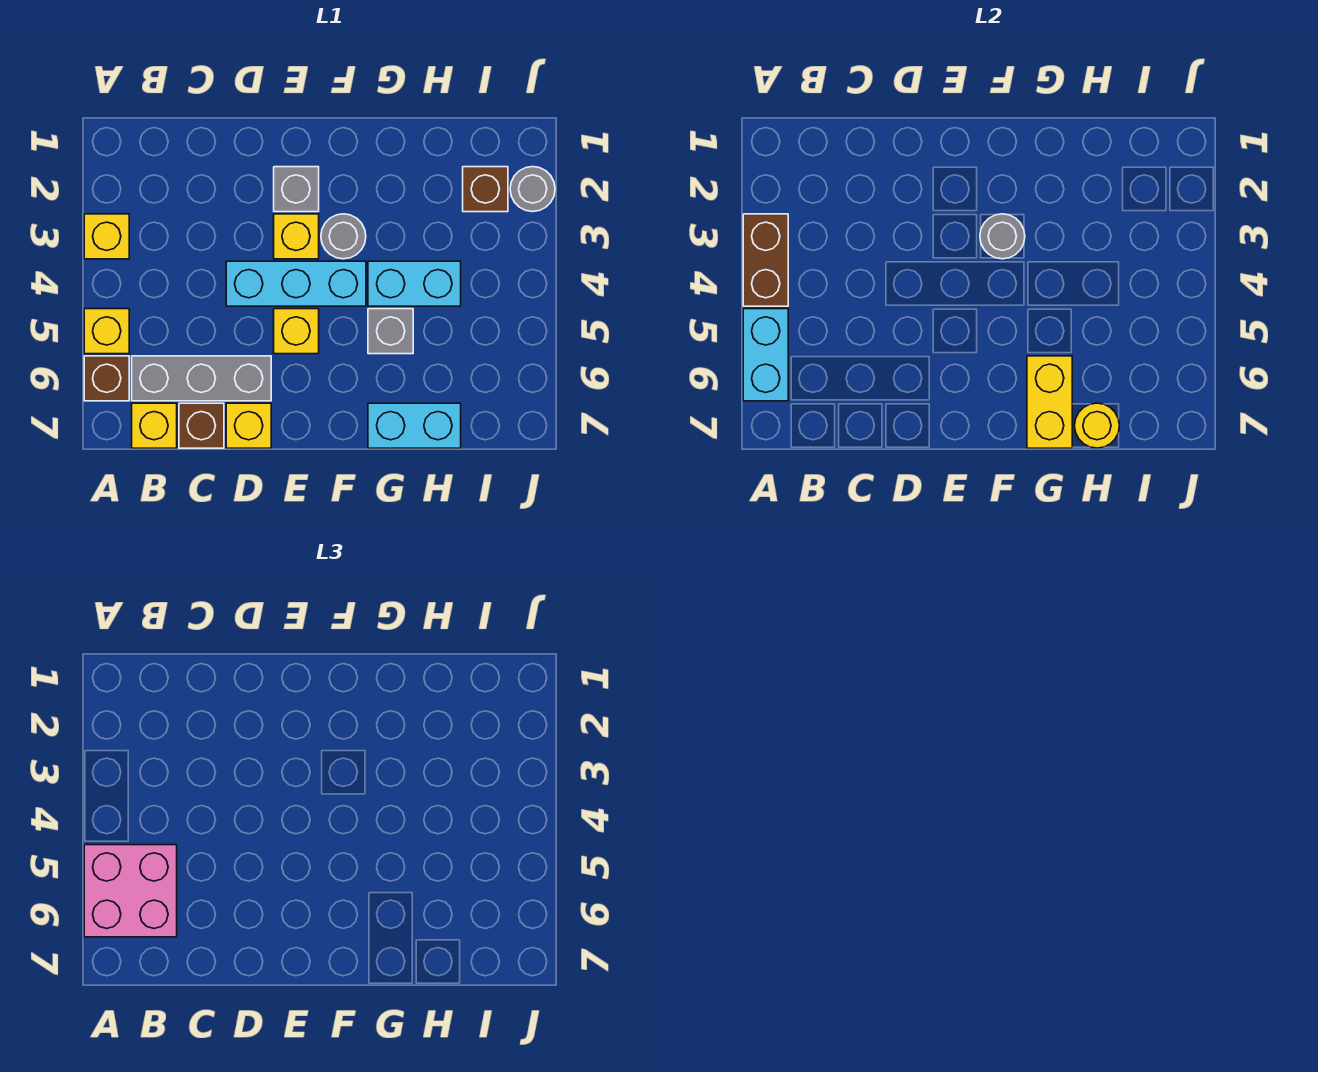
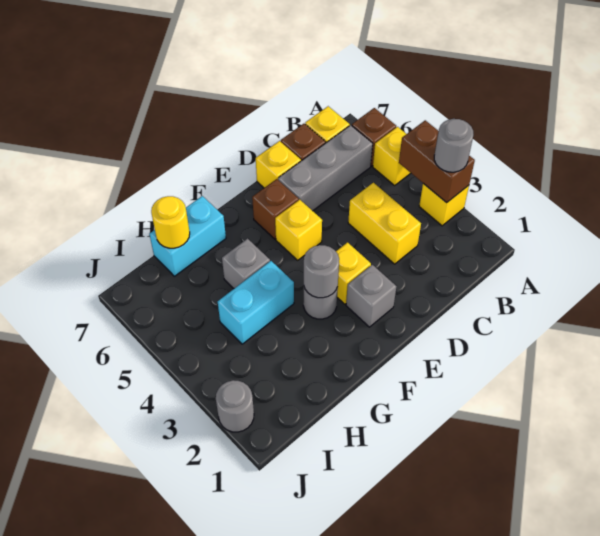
none -> grey round brick A3 level 3
cyan brick A5:A6 level 2 -> none
pink brick A5:B6 level 3 -> none
cyan brick D4:F4 level 1 -> none
yellow brick G6:G7 level 2 -> yellow brick C3:C4 level 1
brown brick I2 level 1 -> brown brick E6 level 1

